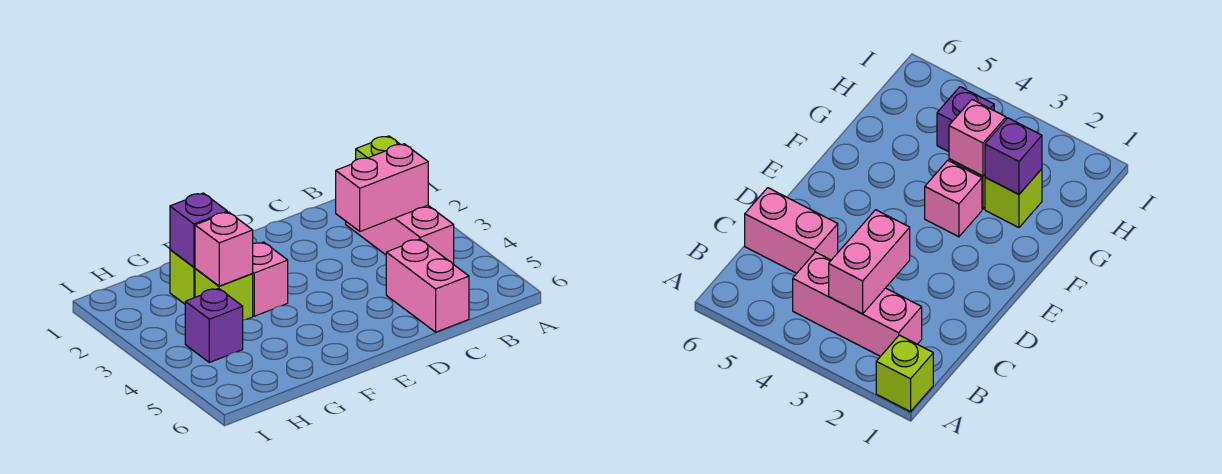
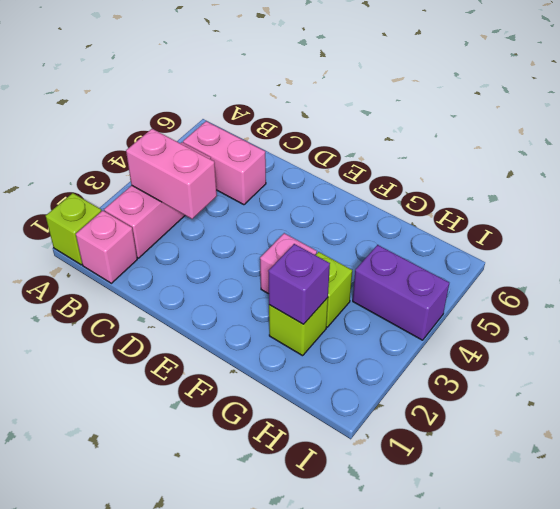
pink brick C5:C6 level 1 -> pink brick B5:C5 level 1
pink brick G3 level 2 -> pink brick B1 level 1
purple brick H4 level 1 -> purple brick H4:I4 level 1

